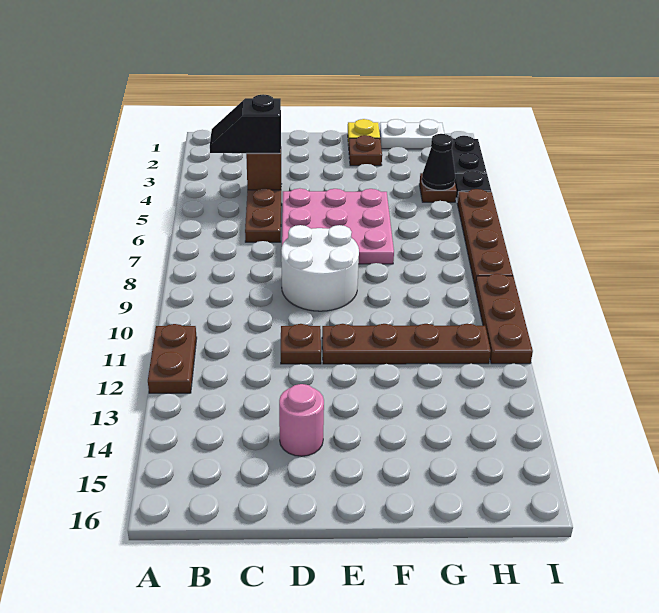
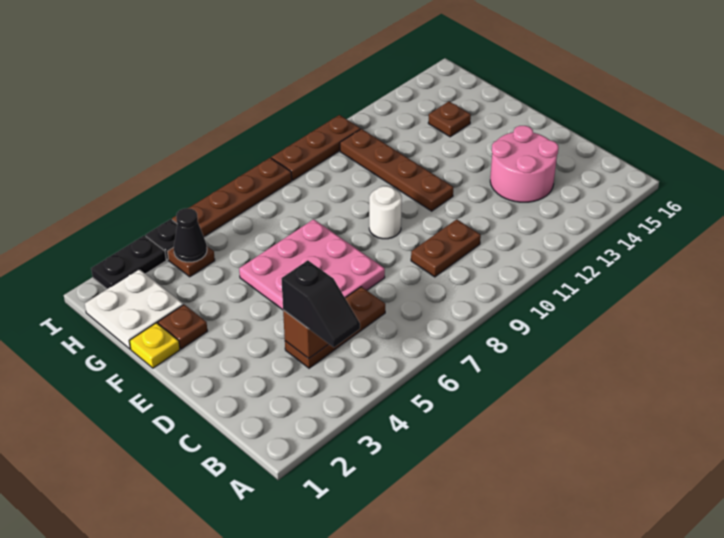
brown plate A11:A12 level 1 -> brown plate C9:C10 level 1
white round brick D8:E9 level 1 -> white round brick E9 level 1
brown plate D11 level 1 -> brown plate G14 level 1
pink round brick D14 level 1 -> pink round brick C13:D14 level 1
white plate G1:H1 level 1 -> white plate G1:H2 level 1

